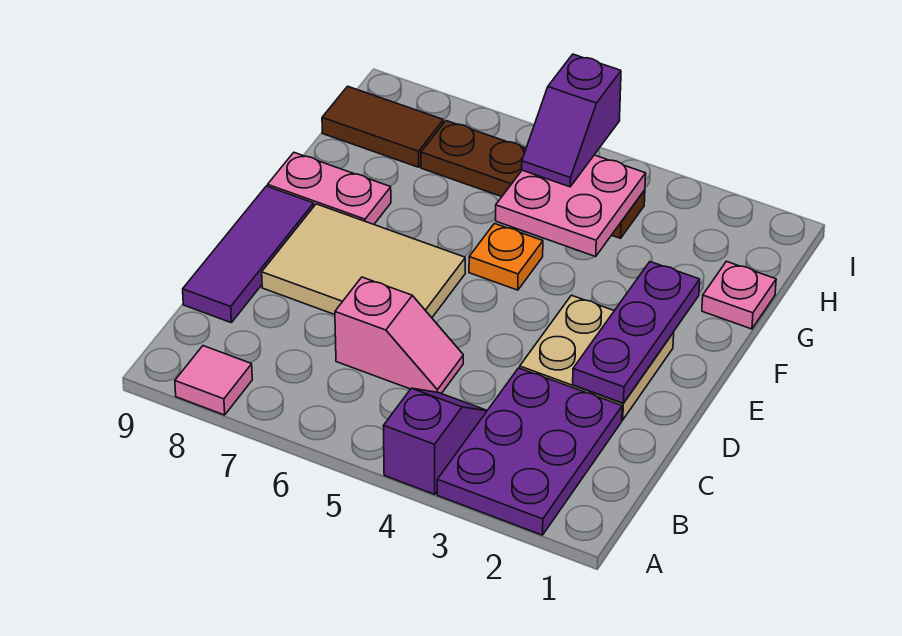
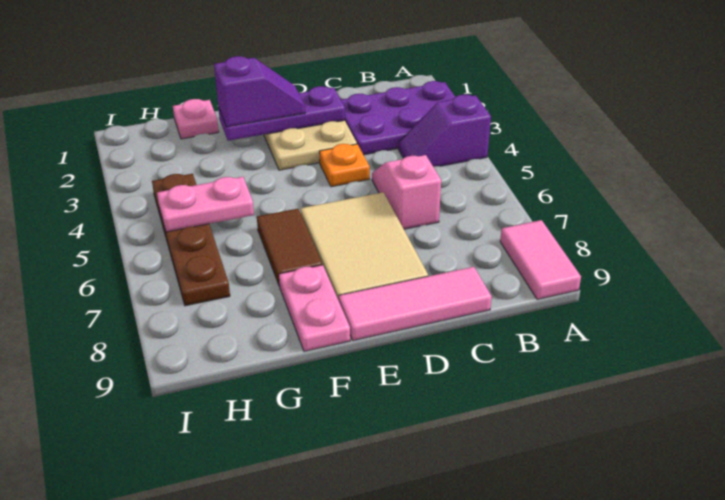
pink tile A8 level 1 -> pink tile A8:A9 level 1
purple tile C9:E9 level 1 -> pink tile C9:E9 level 1
orange plate F5 level 1 -> orange plate D4 level 1
pink plate G4:H5 level 2 -> pink plate G5:H5 level 2
purple slope H5:I5 level 3 top I -> purple slope E2:F2 level 3 top F
brown tile H8:H9 level 1 -> brown tile F6:F7 level 1

